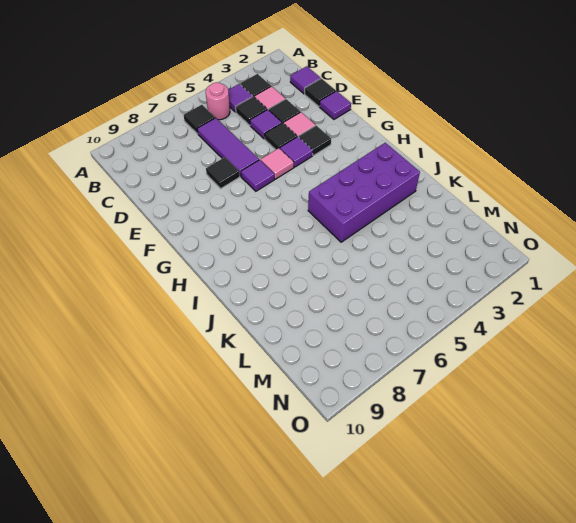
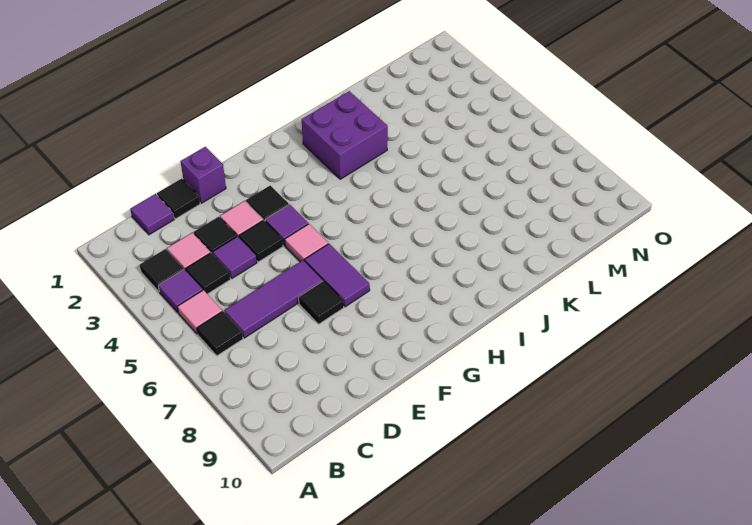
pink round brick B5 level 1 -> pink tile B5 level 1
purple tile E1 level 1 -> purple brick E1 level 1
purple tile F6 level 1 -> purple tile F6:F7 level 1
purple brick I2:J5 level 1 -> purple brick I2:J3 level 1

